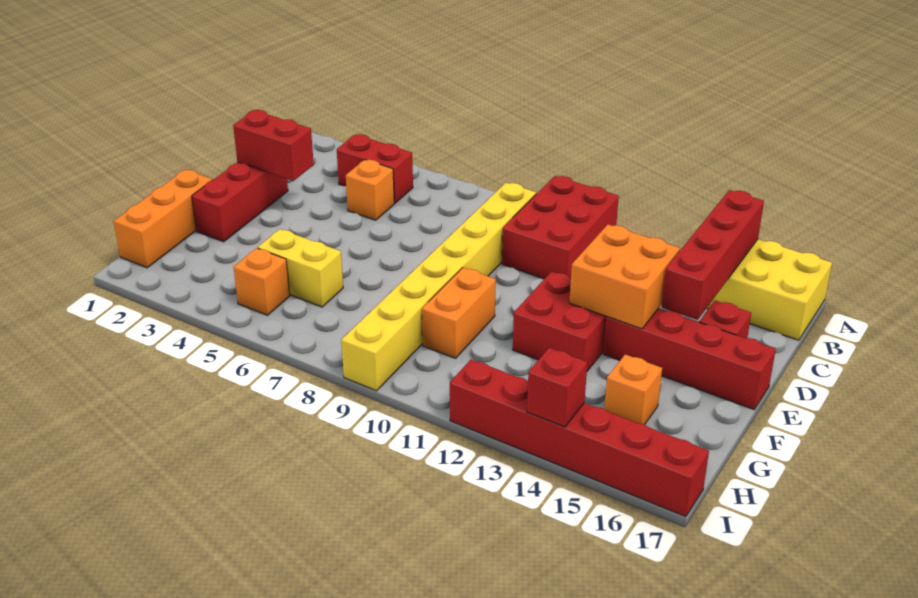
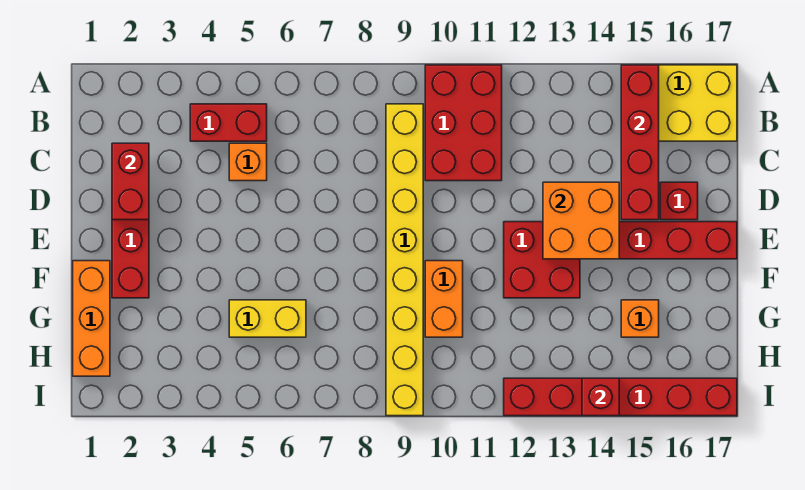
red brick D2:D3 level 2 -> red brick C2:D2 level 2
orange brick H5 level 1 -> none

